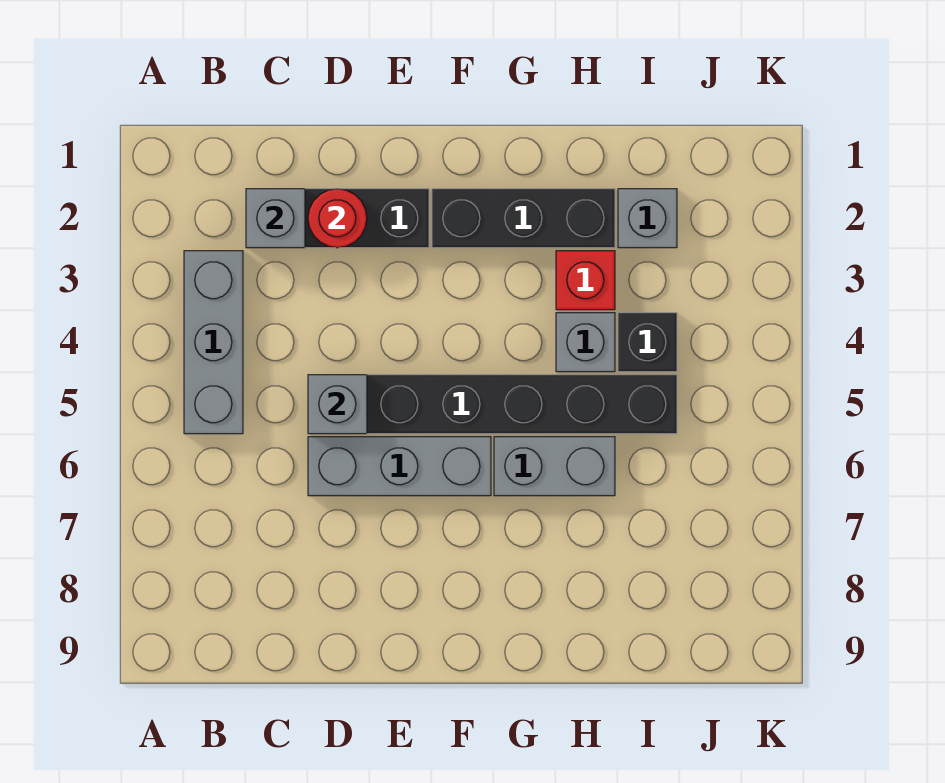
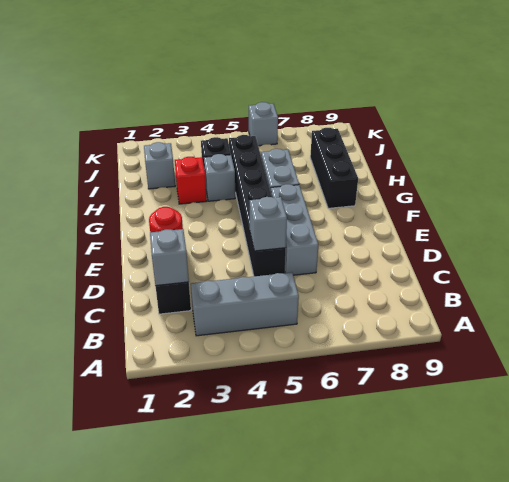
black brick F2:H2 level 1 -> black brick G8:I8 level 1
none -> grey brick K6 level 1

